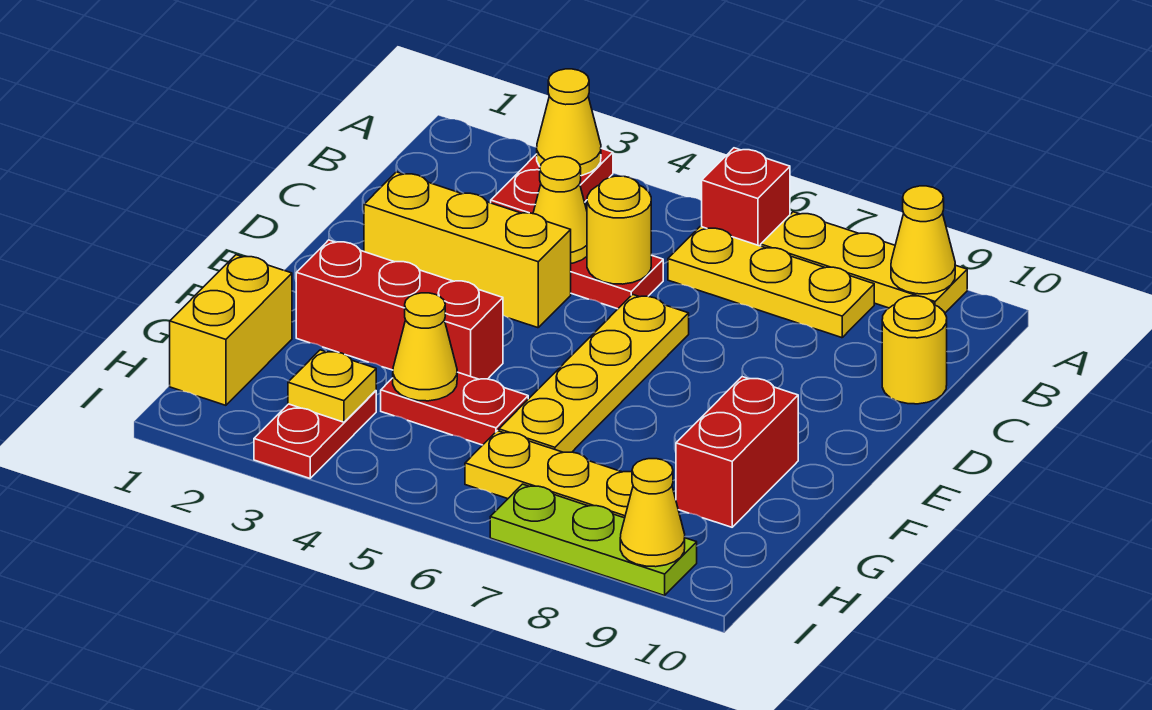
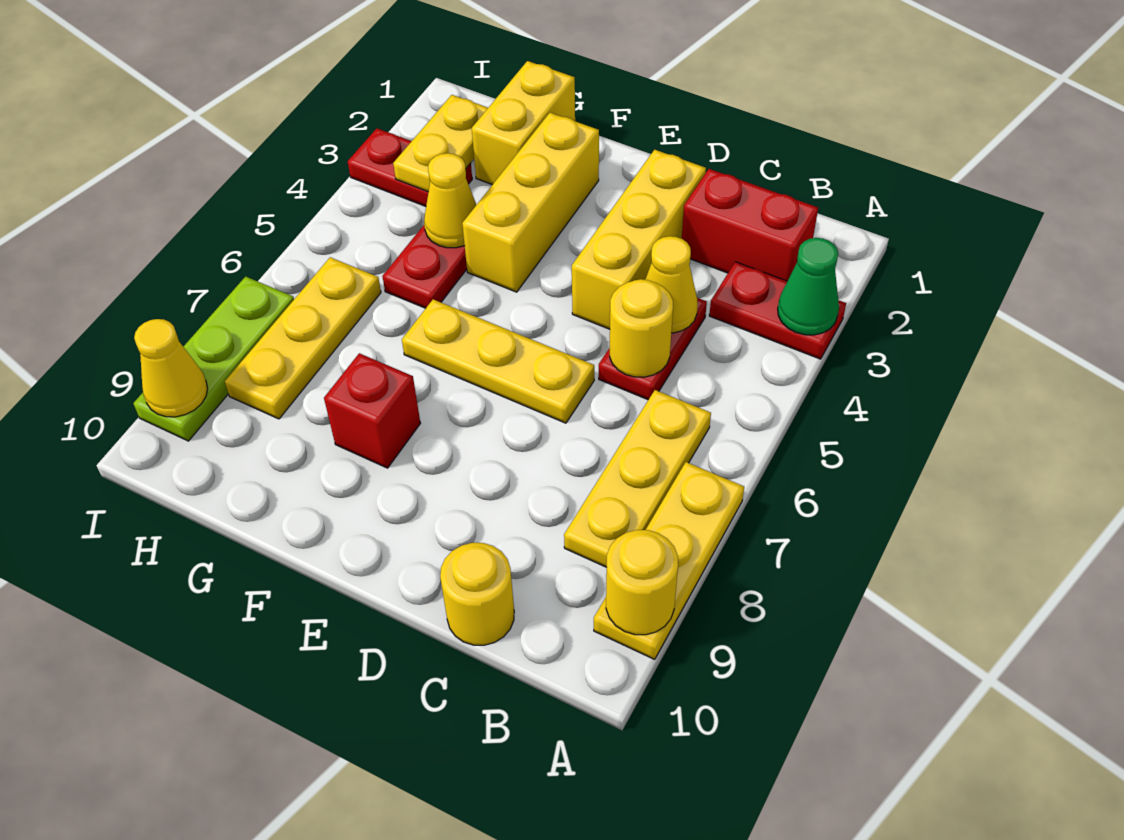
yellow cone A3 level 2 -> green cone A3 level 2
red brick A6 level 1 -> red brick F8 level 1
yellow cone A9 level 2 -> yellow round brick A9 level 2
yellow plate D6:G6 level 1 -> yellow plate D6:F6 level 1
red brick F2:F4 level 1 -> yellow brick F2:F4 level 1
red brick F9:G9 level 1 -> red brick B2:C2 level 1
yellow brick G1:H1 level 1 -> yellow brick G1:G2 level 1
yellow plate H3 level 2 -> yellow plate H2:H3 level 2

